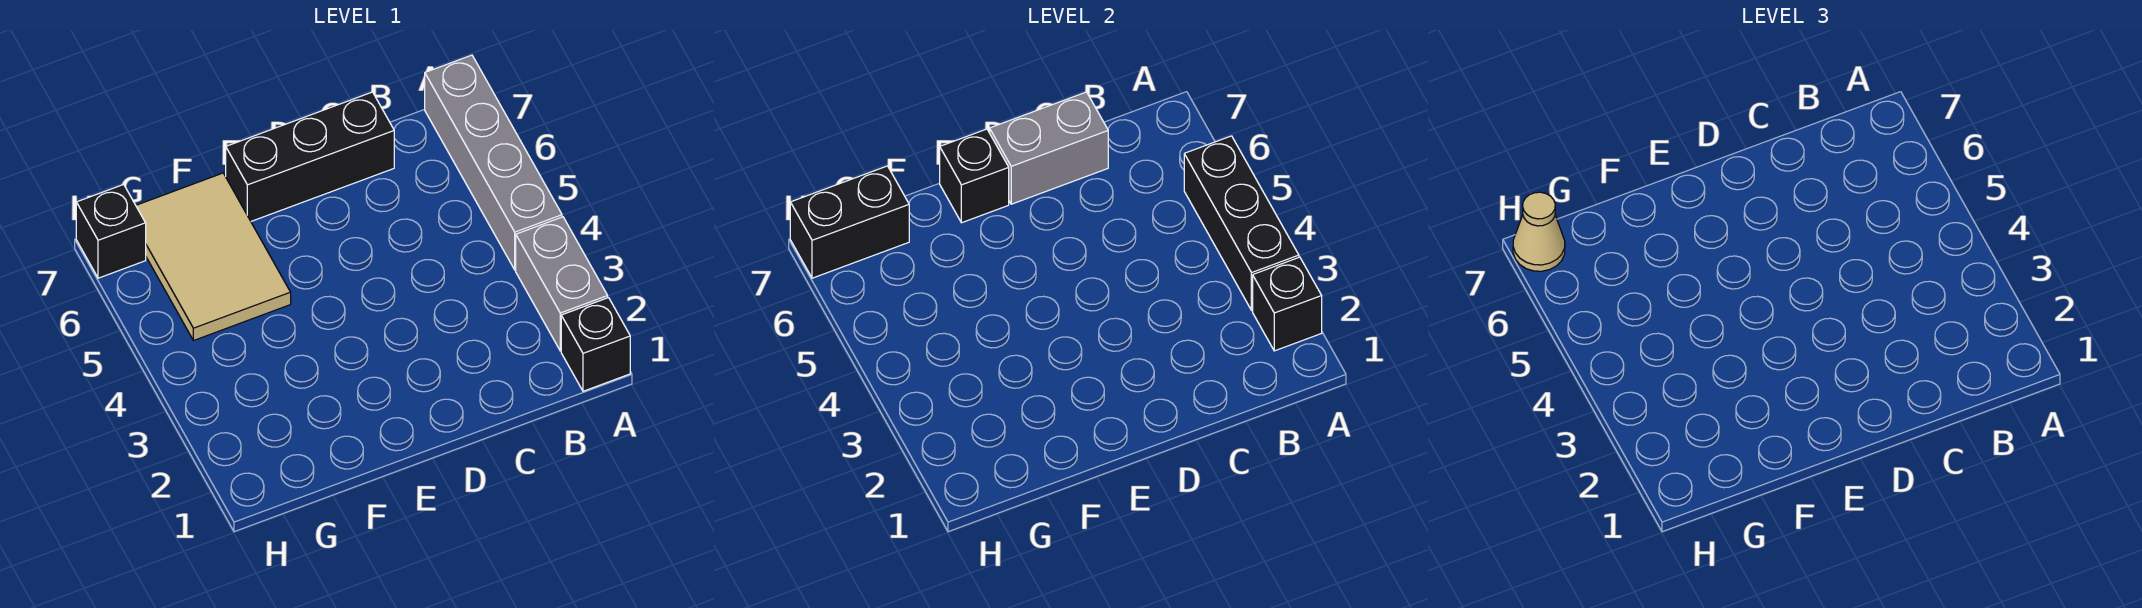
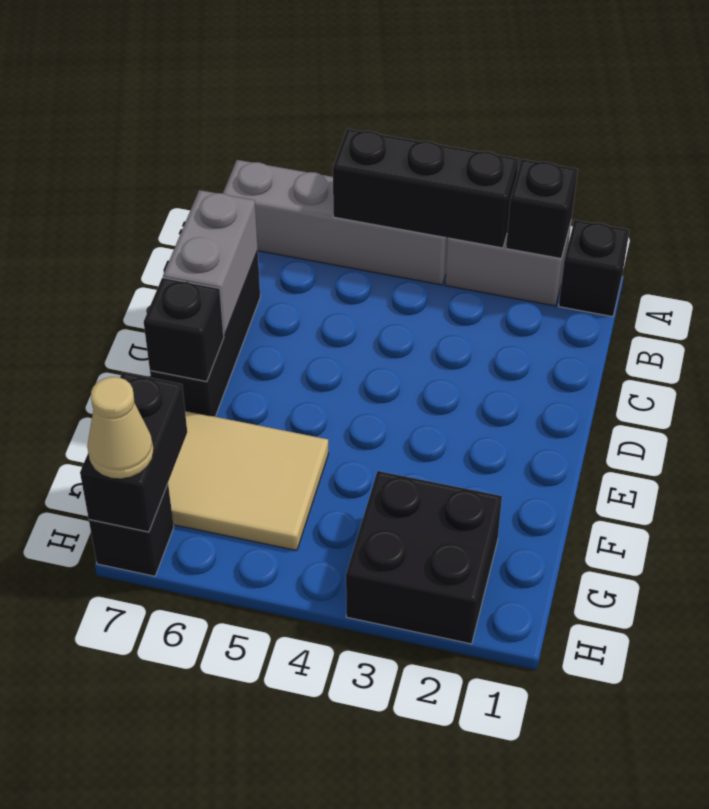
none -> black brick G2:H3 level 1

